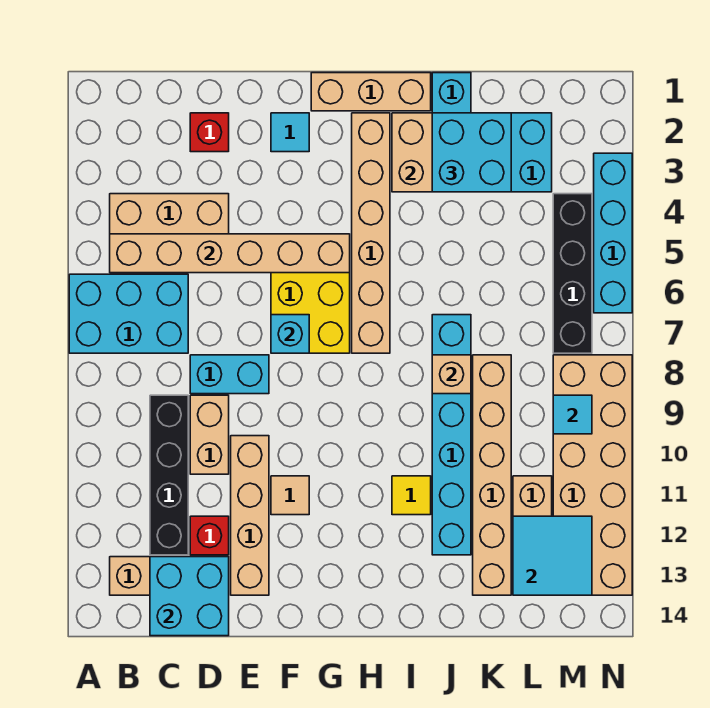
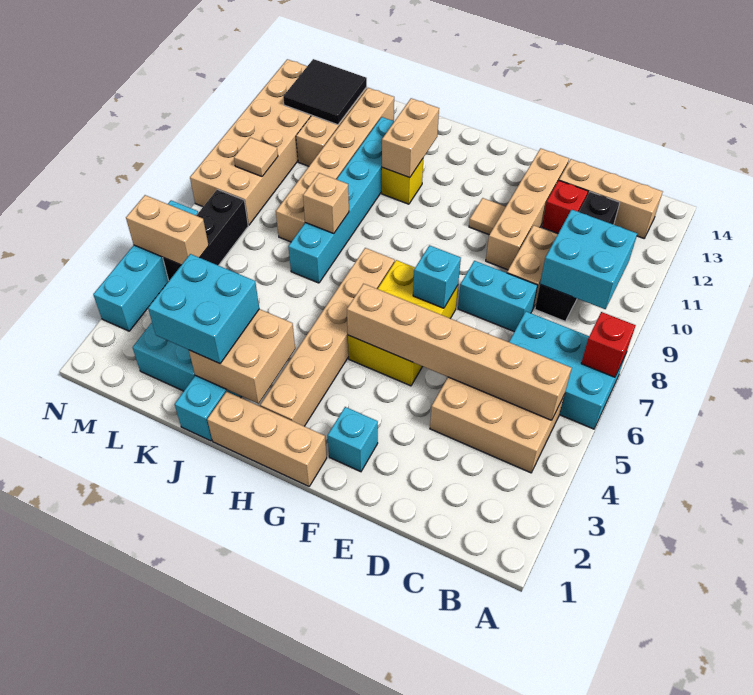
cyan brick C13:D14 level 2 -> cyan brick B9:C10 level 2
red brick D2 level 1 -> red brick A7 level 2
cyan tile F2 level 1 -> cyan brick F2 level 1
yellow tile I11 level 1 -> yellow brick I11 level 1
none -> tan brick I11:I12 level 2
cyan tile L12:M13 level 2 -> black tile L12:M13 level 2
black brick M4:M7 level 1 -> black brick M5:M7 level 1
none -> tan brick M5:N5 level 2
cyan tile M9 level 2 -> tan tile M9 level 2

